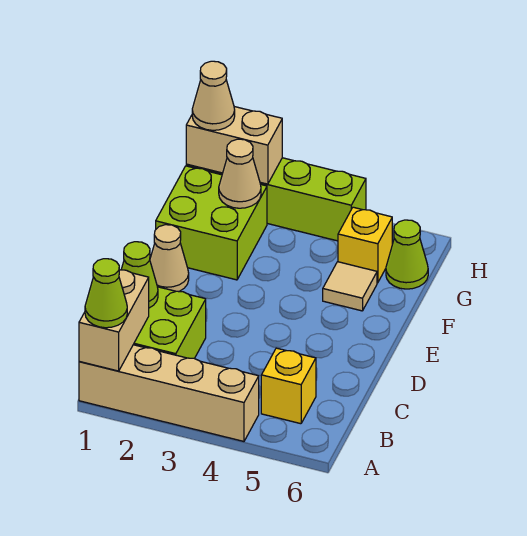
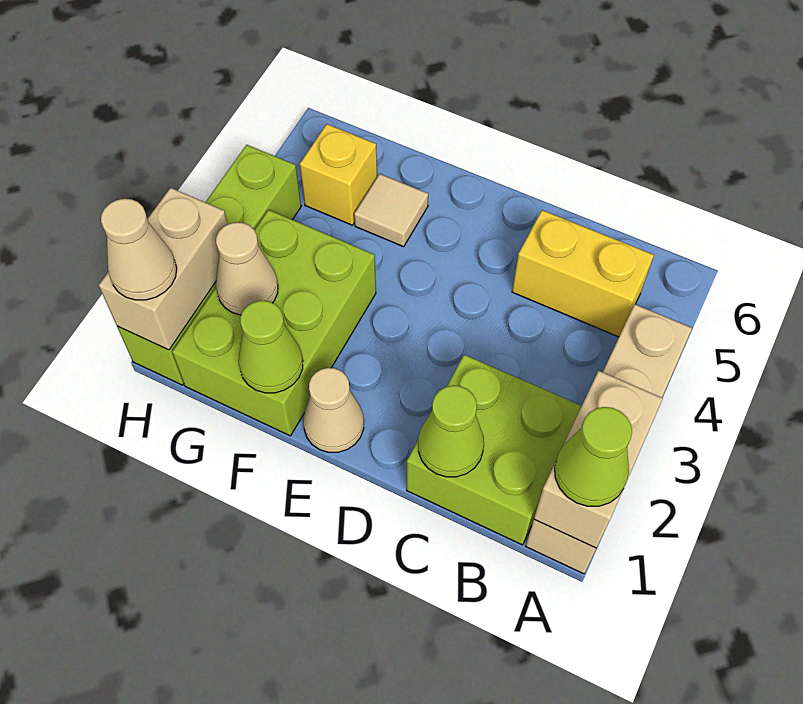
tan brick A1:B1 level 2 -> tan brick A1:A2 level 2
yellow brick B5 level 1 -> yellow brick B5:C5 level 1
lime brick F1:G2 level 1 -> lime brick F1:G3 level 1
lime cone G6 level 1 -> lime cone F1 level 2

